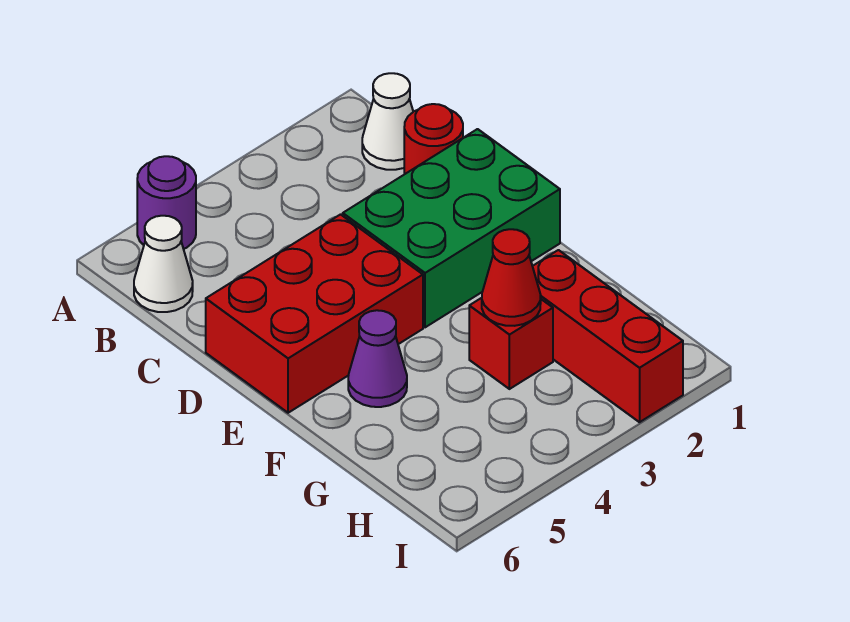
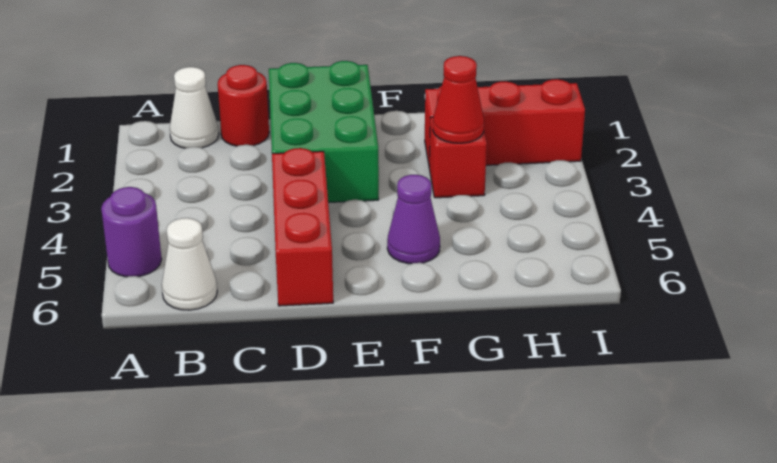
red brick D4:E6 level 1 -> red brick D4:D6 level 1

